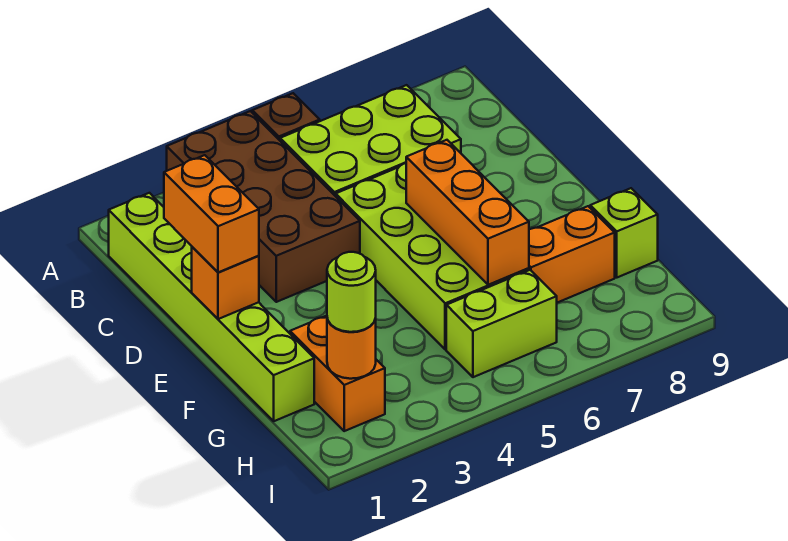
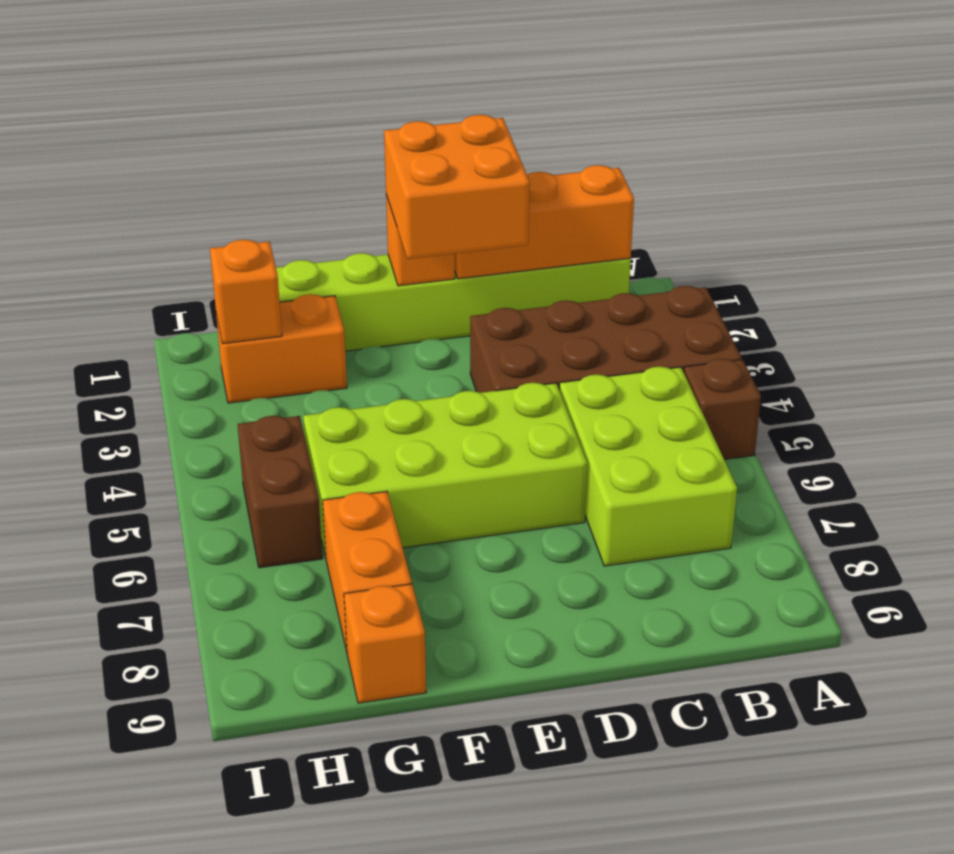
orange brick D1:E1 level 3 -> orange brick D1:E2 level 3
orange brick E6:G6 level 2 -> orange brick B1:D1 level 2
lime brick G9 level 1 -> orange brick G9 level 1
orange round brick H2 level 2 -> orange brick H2 level 2
lime round brick H2 level 3 -> none
lime brick H5:H6 level 1 -> brown brick H5:H6 level 1

